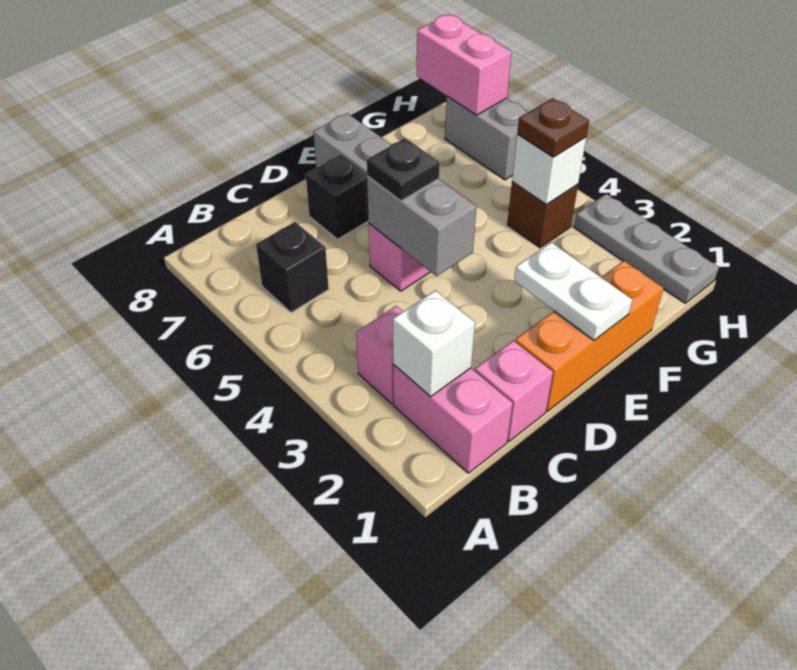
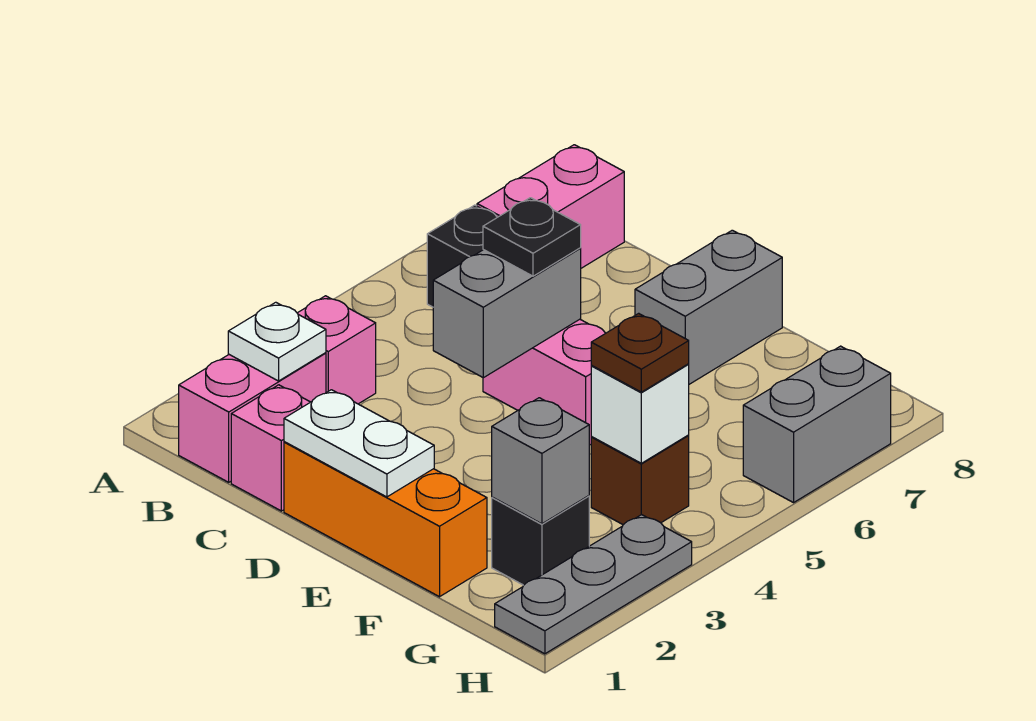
white brick B2 level 2 -> white plate B2 level 2
black brick D7 level 1 -> black brick G2 level 1
white plate E1:E2 level 2 -> white plate D1:E1 level 2
none -> grey brick G2 level 2
pink brick H7:H8 level 2 -> pink brick B7:B8 level 1

